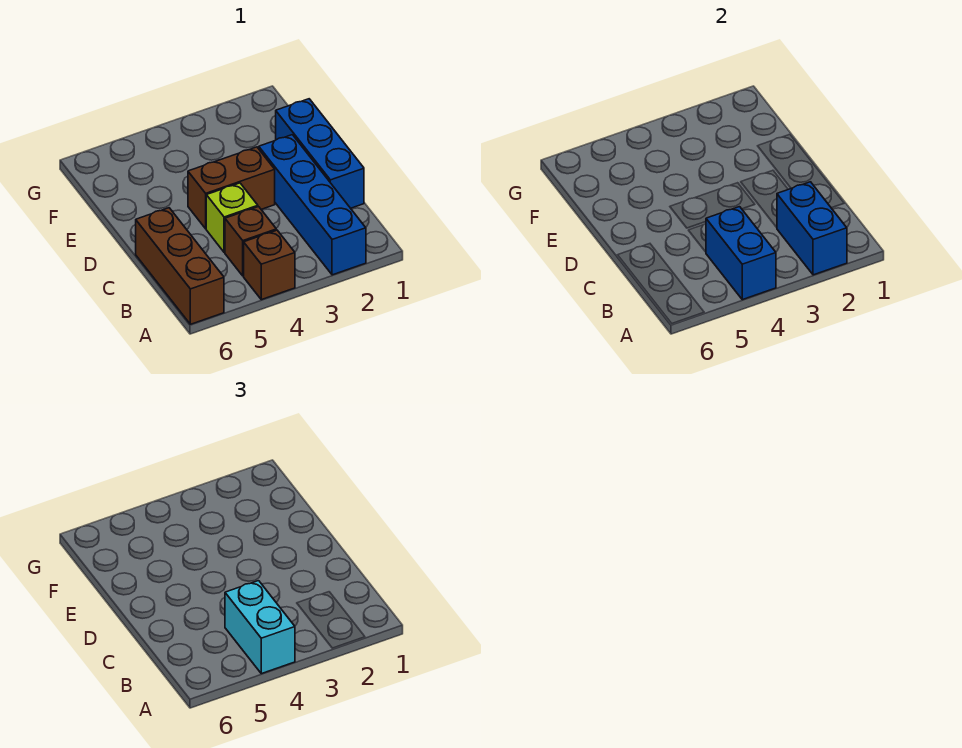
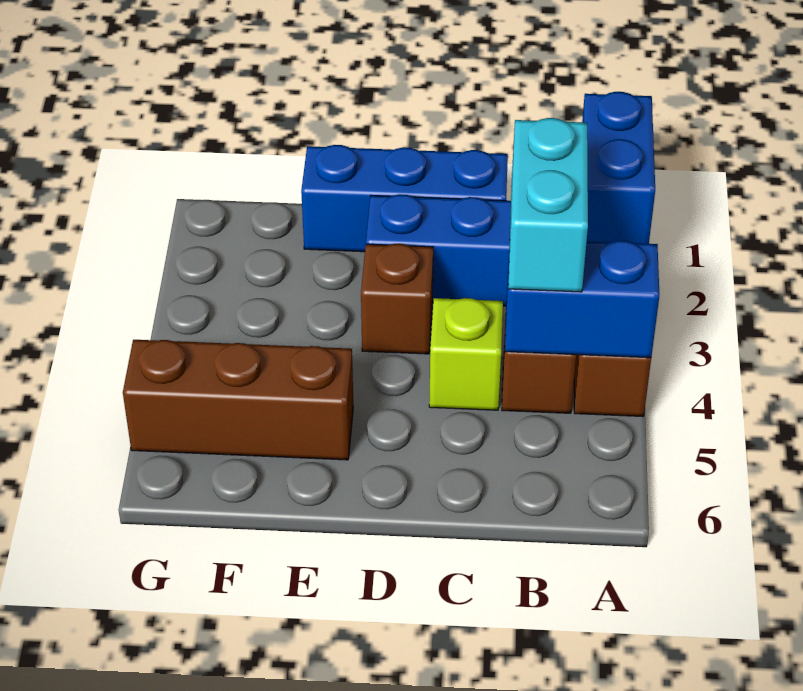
blue brick A2:B2 level 2 -> blue brick A1:A2 level 2
cyan brick A4:B4 level 3 -> cyan brick B3:B4 level 3
brown brick A6:C6 level 1 -> brown brick E5:G5 level 1
brown brick D3:D4 level 1 -> brown brick D3 level 1

